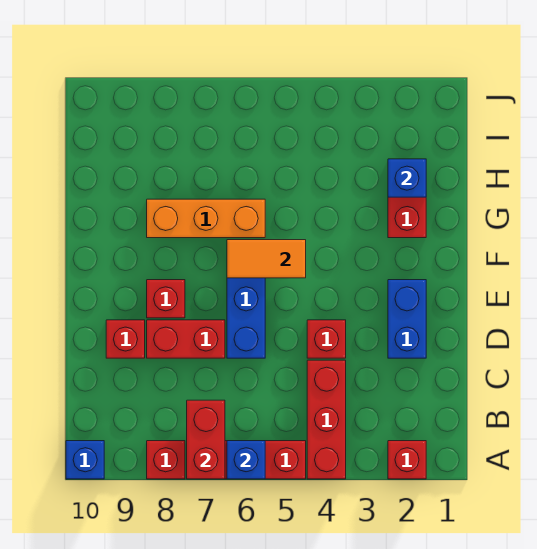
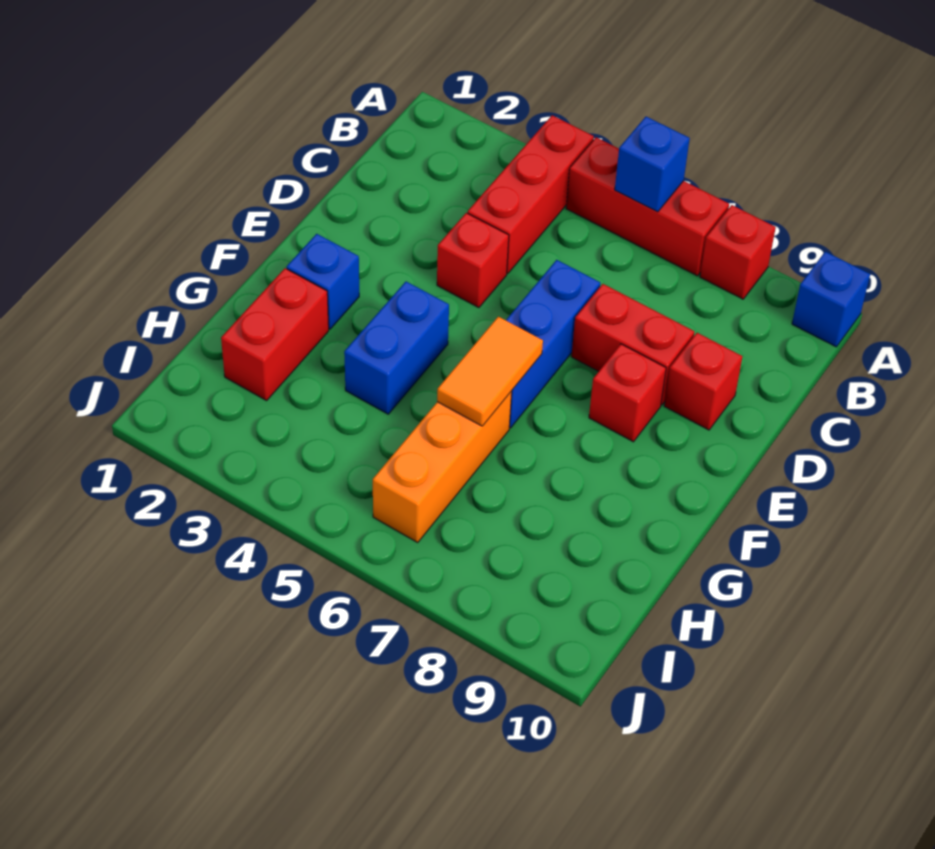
red brick A2 level 1 -> none
red brick A7:B7 level 2 -> none
blue brick D2:E2 level 1 -> blue brick F4:G4 level 1
orange tile F5:F6 level 2 -> orange tile F6:G6 level 2
orange brick G6:G8 level 1 -> orange brick G6:I6 level 1
blue brick H2 level 2 -> blue brick F2 level 1

